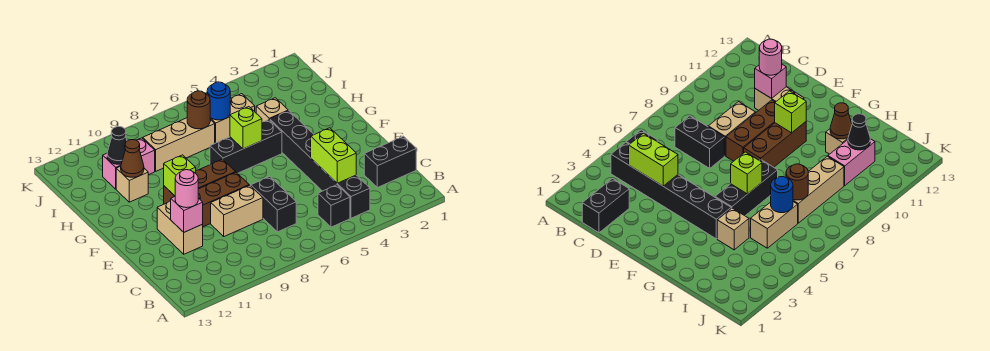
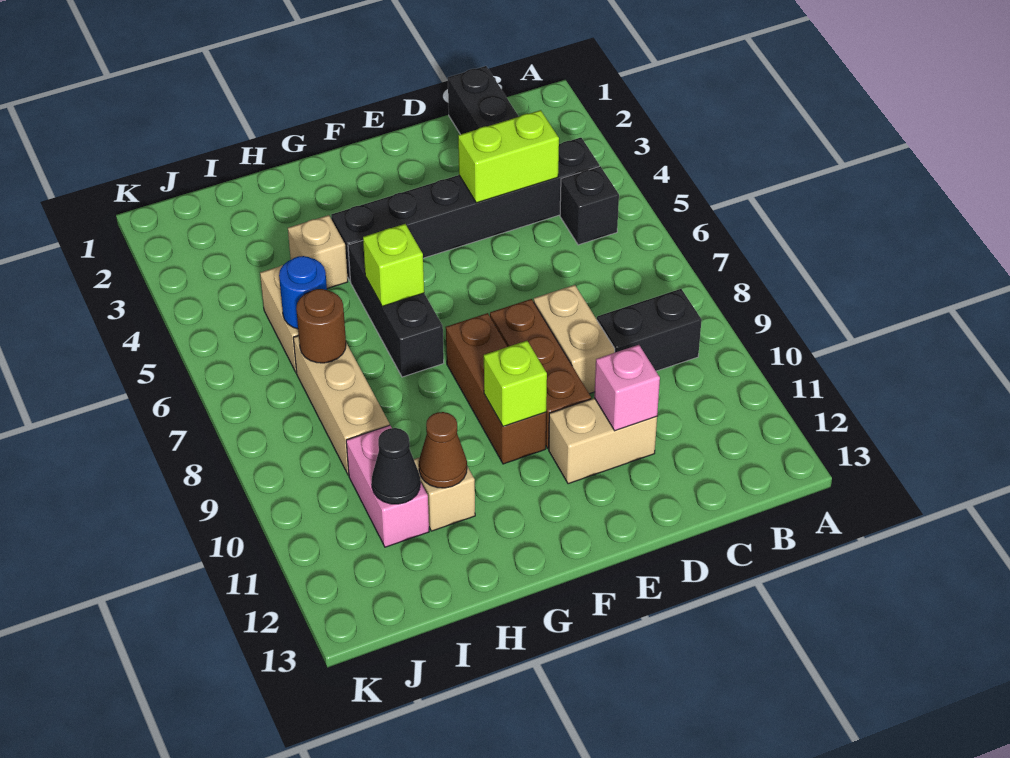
black brick C7:D7 level 1 -> black brick B9:C9 level 1
pink round brick D11 level 3 -> none

